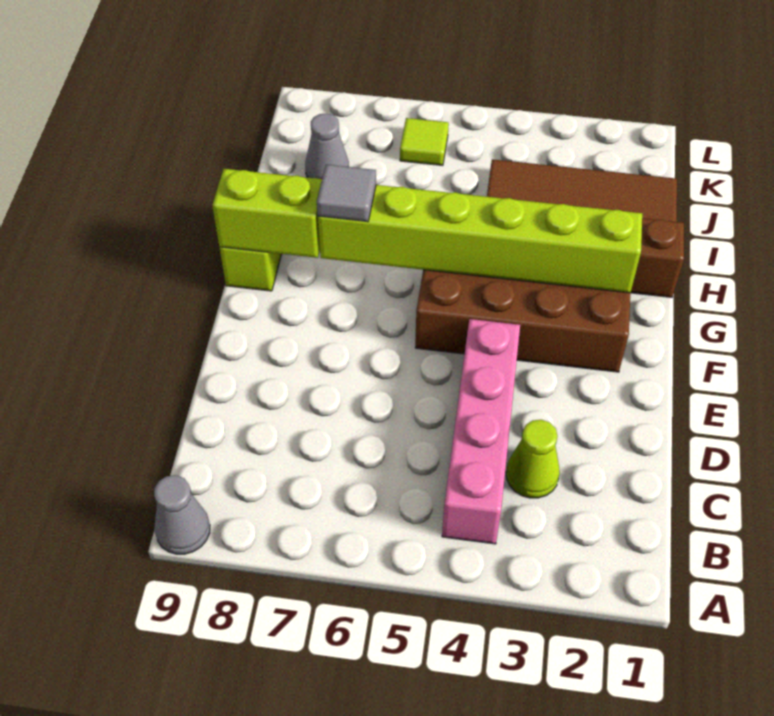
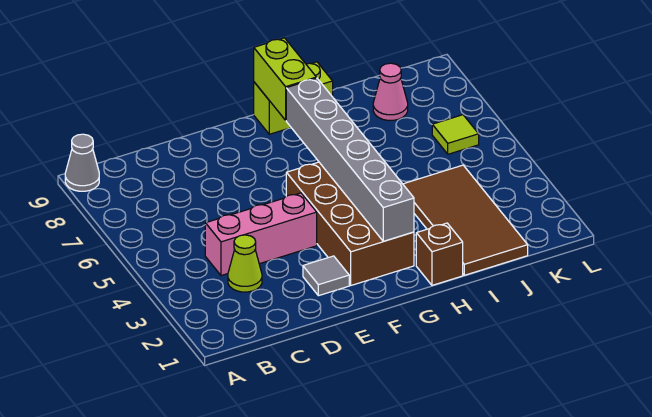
pink brick B4:E4 level 1 -> pink brick C4:E4 level 1
lime brick G2:G7 level 2 -> grey brick G2:G7 level 2
grey tile G7 level 3 -> grey tile E2 level 1
grey cone J8 level 1 -> pink cone J8 level 1

